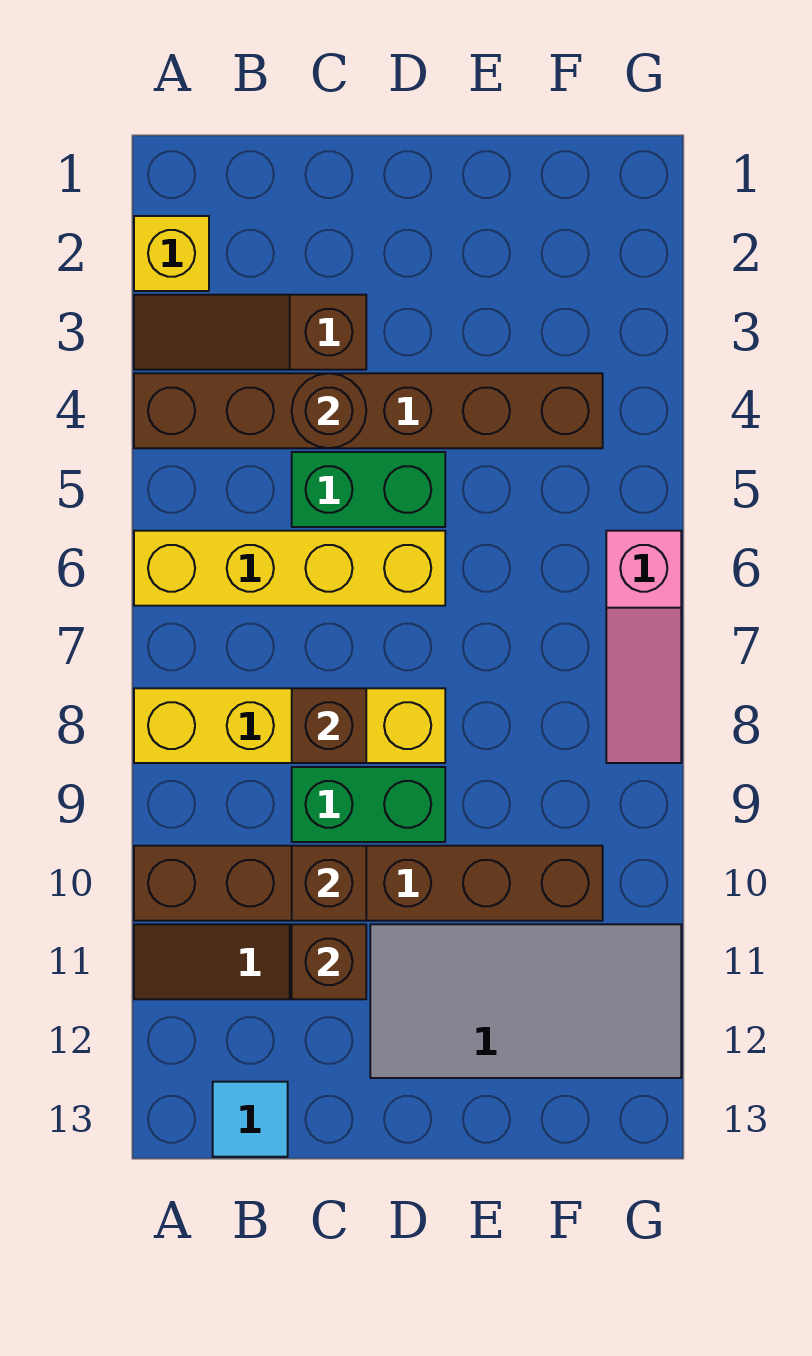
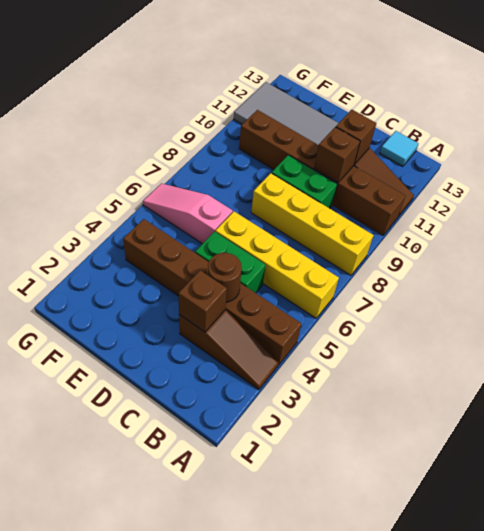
yellow brick A2 level 1 -> none
brown brick C8 level 2 -> brown brick C3 level 2
pink slope G6:G8 level 1 top 6 -> pink slope E6:G6 level 1 top E

